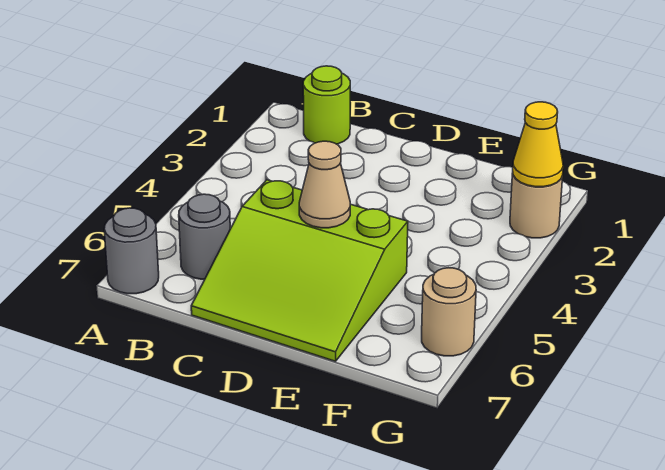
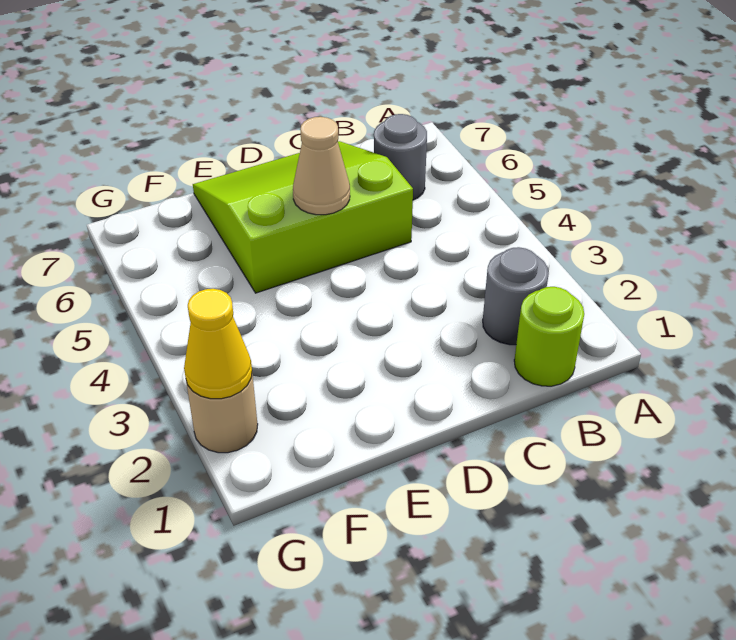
grey round brick A7 level 1 -> grey round brick B2 level 1
tan round brick G6 level 1 -> none

